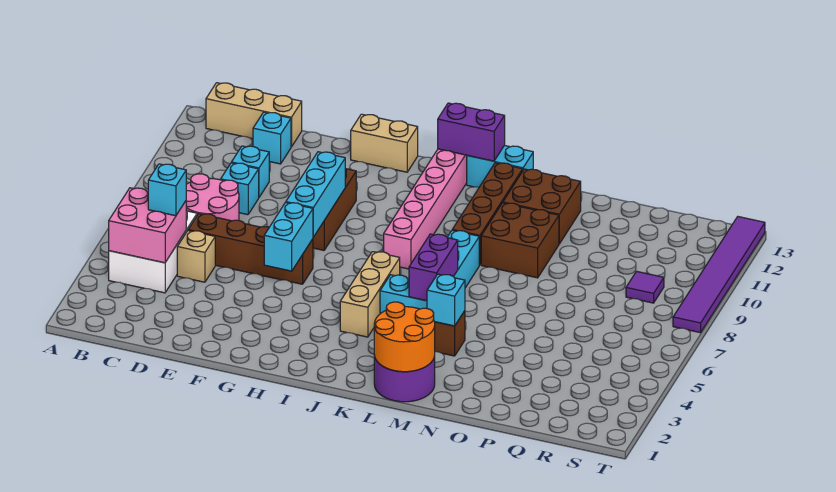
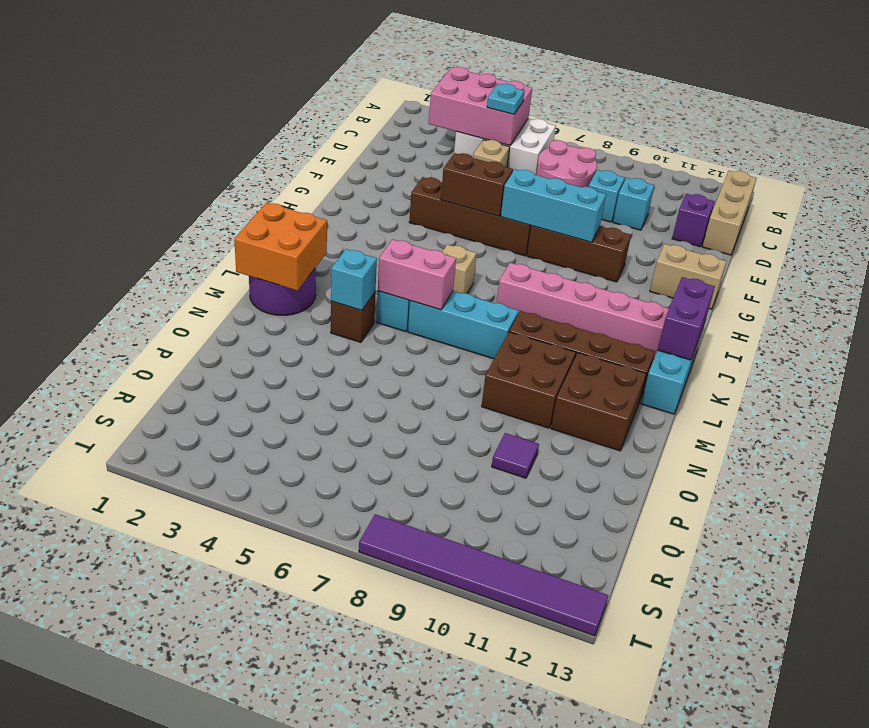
pink brick B4:C5 level 2 -> pink brick B3:C5 level 2
cyan brick C5 level 3 -> cyan plate C5 level 3
brown brick D6:G6 level 1 -> brown brick G4:G7 level 1
cyan brick D12 level 1 -> purple brick D12 level 1
cyan brick G5:G6 level 2 -> brown brick G5:G6 level 2
tan brick G13:H13 level 1 -> tan brick G12:G13 level 1
tan brick J4:J6 level 1 -> tan brick J6 level 1
orange round brick L1:M2 level 2 -> orange brick L1:M2 level 2
purple brick L5:L6 level 2 -> pink brick L5:L6 level 2
purple tile R9 level 1 -> purple tile P10 level 1

